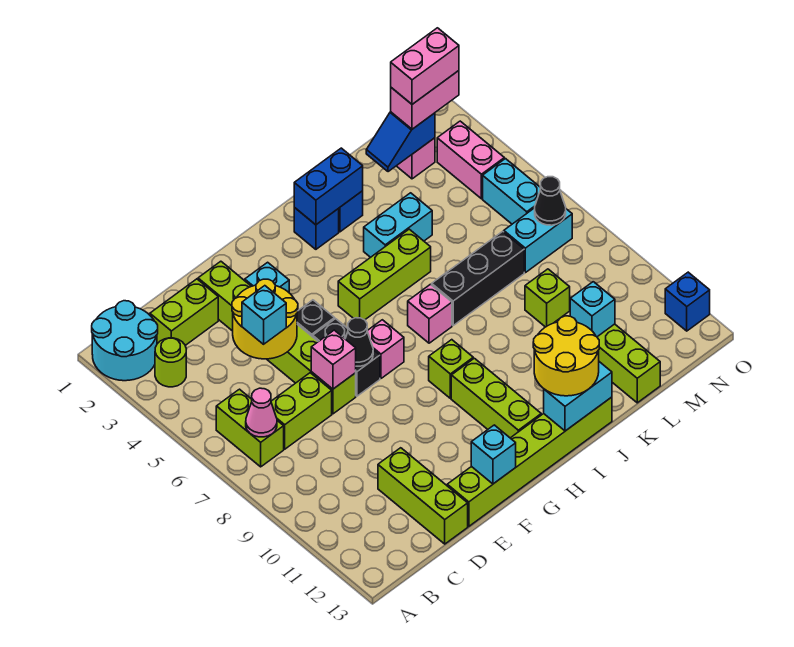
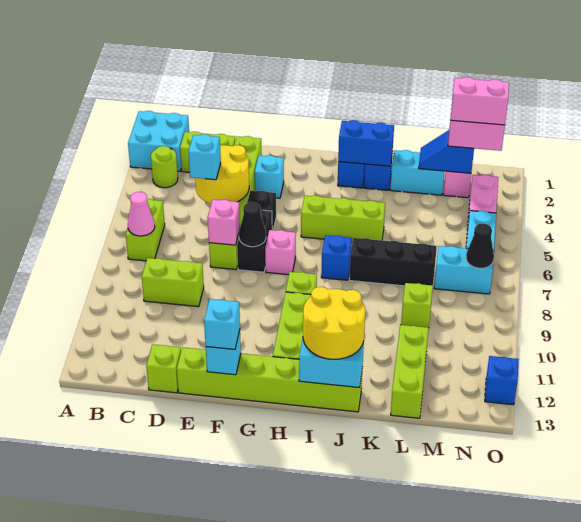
cyan round brick A1:B2 level 1 -> cyan brick A1:B2 level 1
lime brick C7:D7 level 1 -> lime brick C9:D9 level 1
lime brick D11:D13 level 1 -> lime brick D13 level 1
pink brick I7 level 1 -> blue brick I7 level 1
cyan brick J4:K4 level 1 -> cyan brick K2:L2 level 1
cyan brick L11 level 2 -> cyan brick F13 level 3

